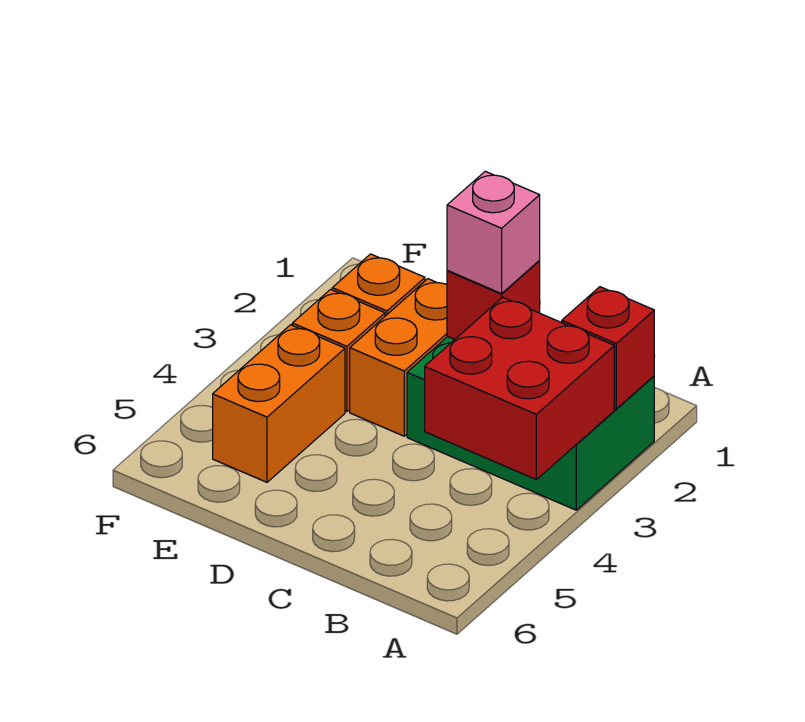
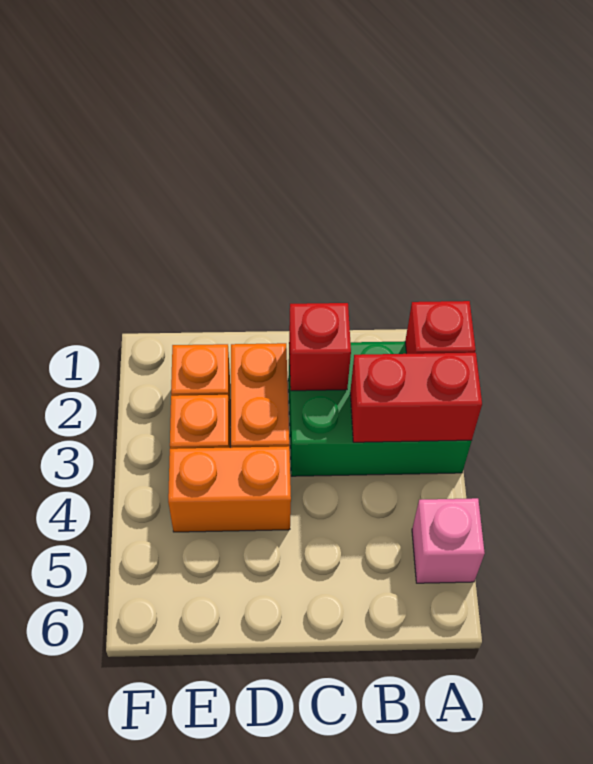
red brick A3:B4 level 2 -> red brick A3:B3 level 2
pink brick C2 level 3 -> pink brick A5 level 1
orange brick E4:E5 level 1 -> orange brick D4:E4 level 1

